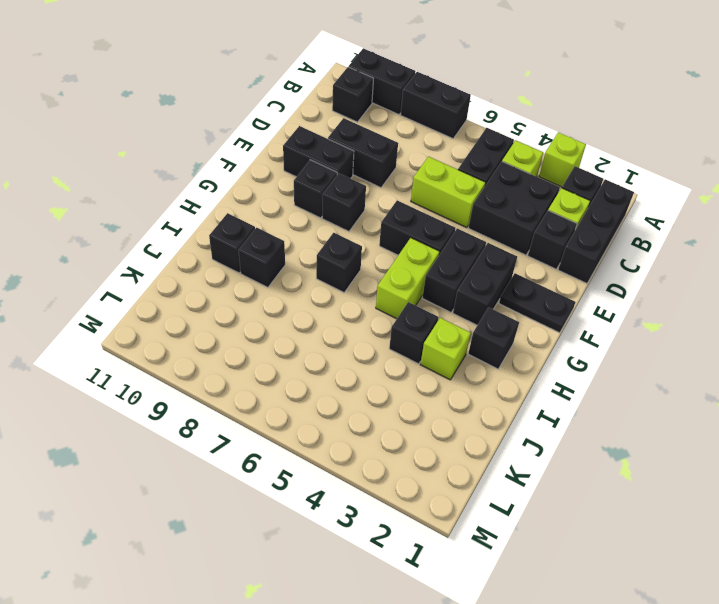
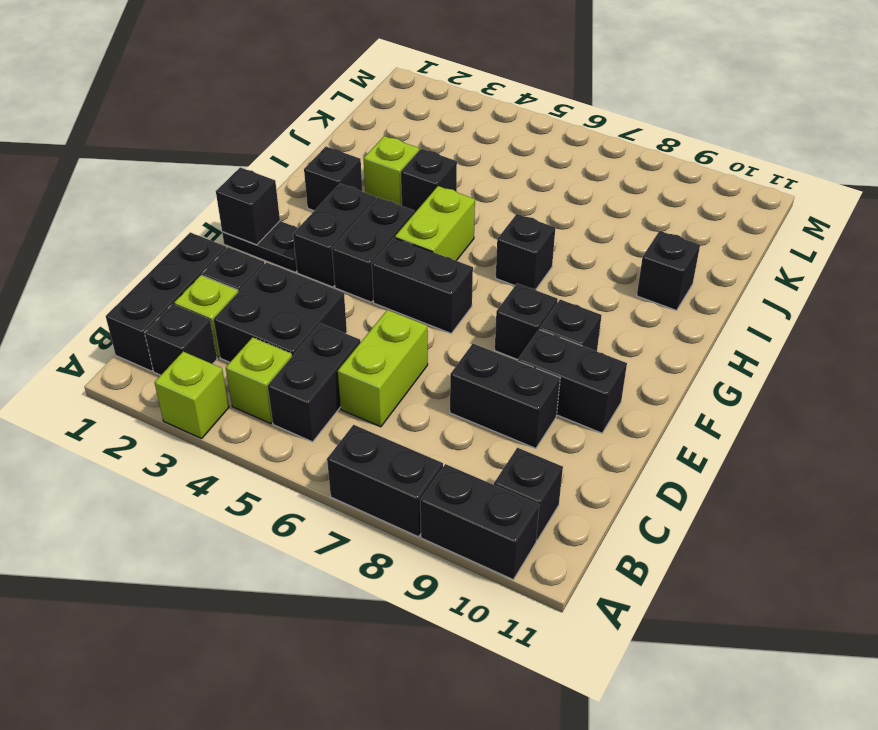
lime brick D5:D6 level 1 -> lime brick C6:D6 level 1
black brick I9 level 1 -> black brick F1 level 2

